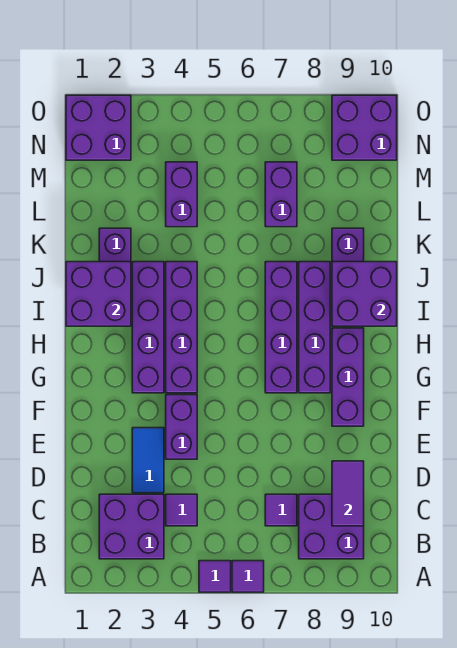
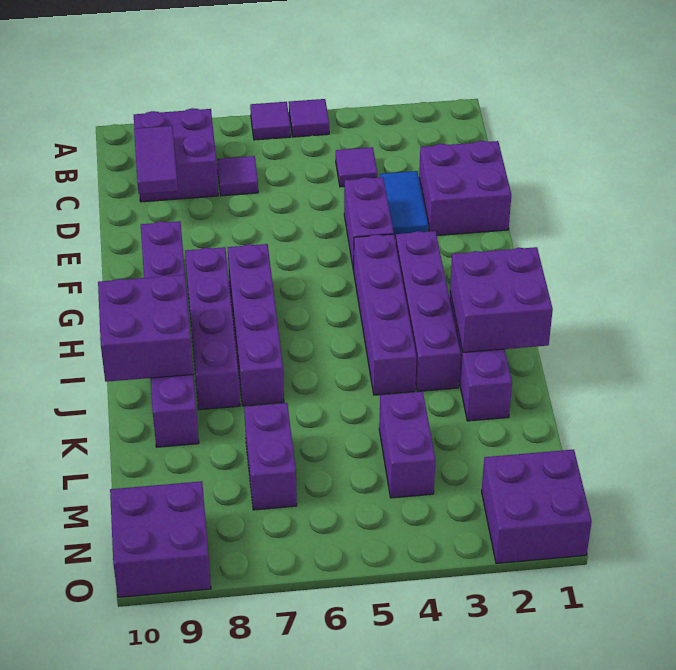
purple brick B2:C3 level 1 -> purple brick D1:E2 level 1

